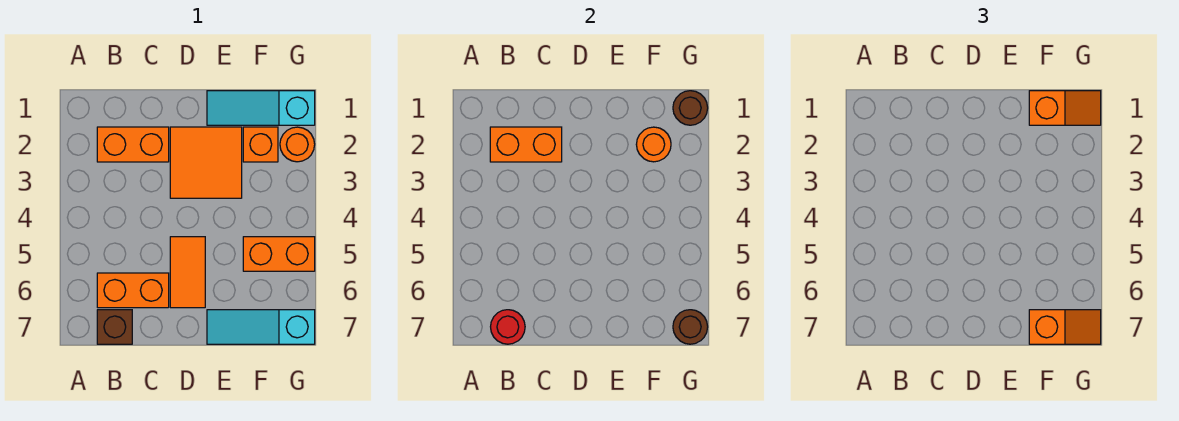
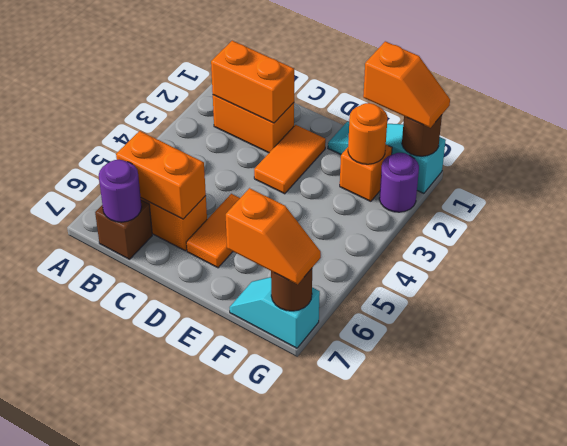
red round brick B7 level 2 -> purple round brick B7 level 2
orange tile D2:E3 level 1 -> orange tile D2:D3 level 1
cyan slope E7:G7 level 1 top G -> cyan slope F7:G7 level 1 top G
orange brick F5:G5 level 1 -> orange brick B6:C6 level 2
orange round brick G2 level 1 -> purple round brick G2 level 1

